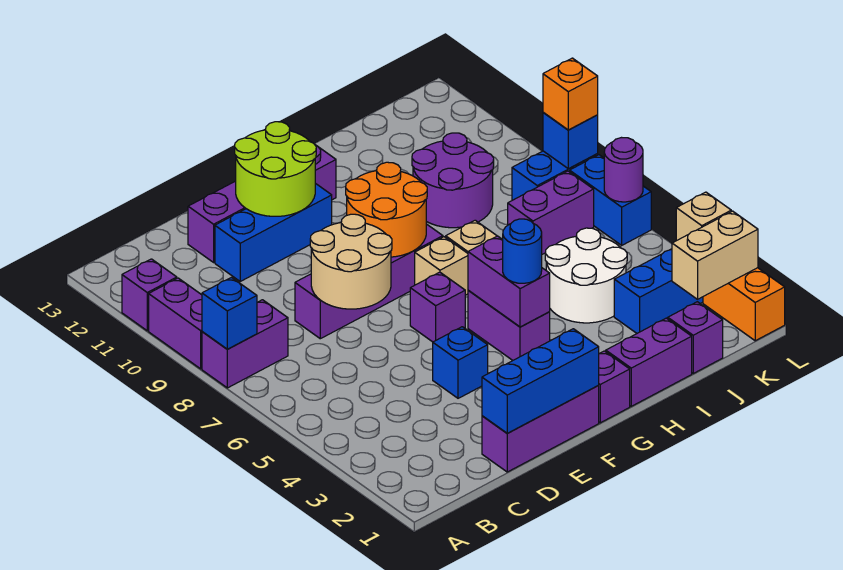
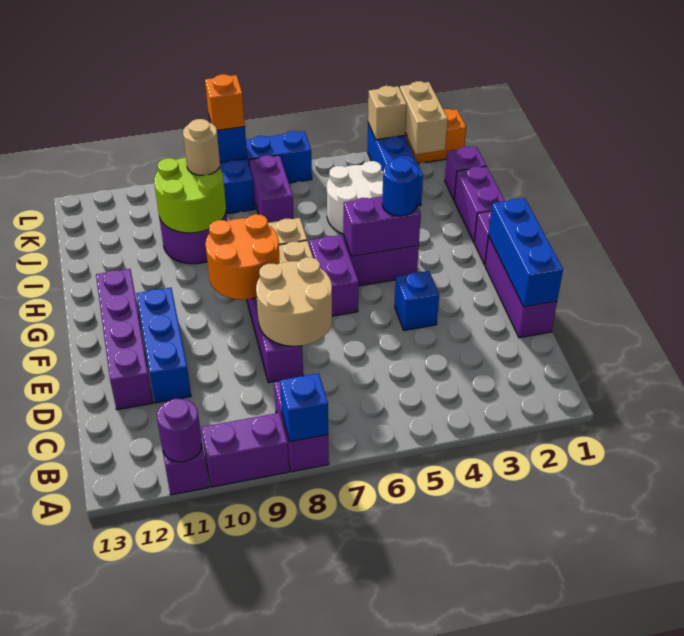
lime round brick E11:F12 level 2 -> lime round brick I9:J10 level 2
purple brick F6 level 1 -> purple brick F6:G6 level 1
none -> tan round brick J9 level 3
purple round brick L6 level 2 -> purple round brick A11 level 2

